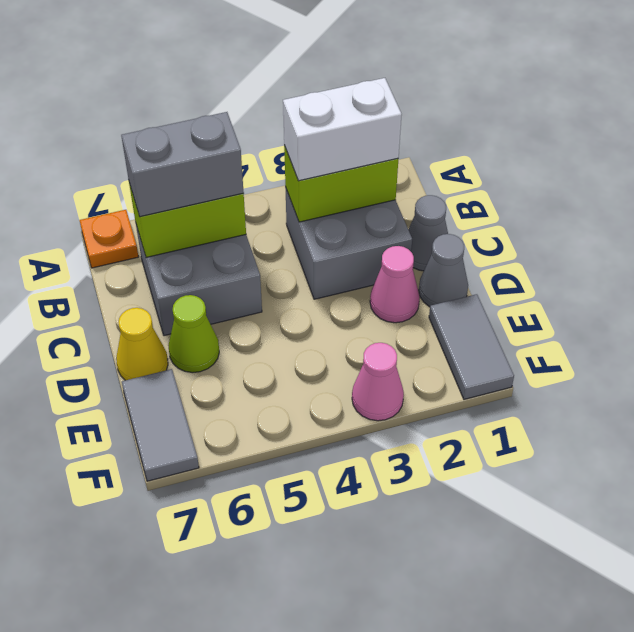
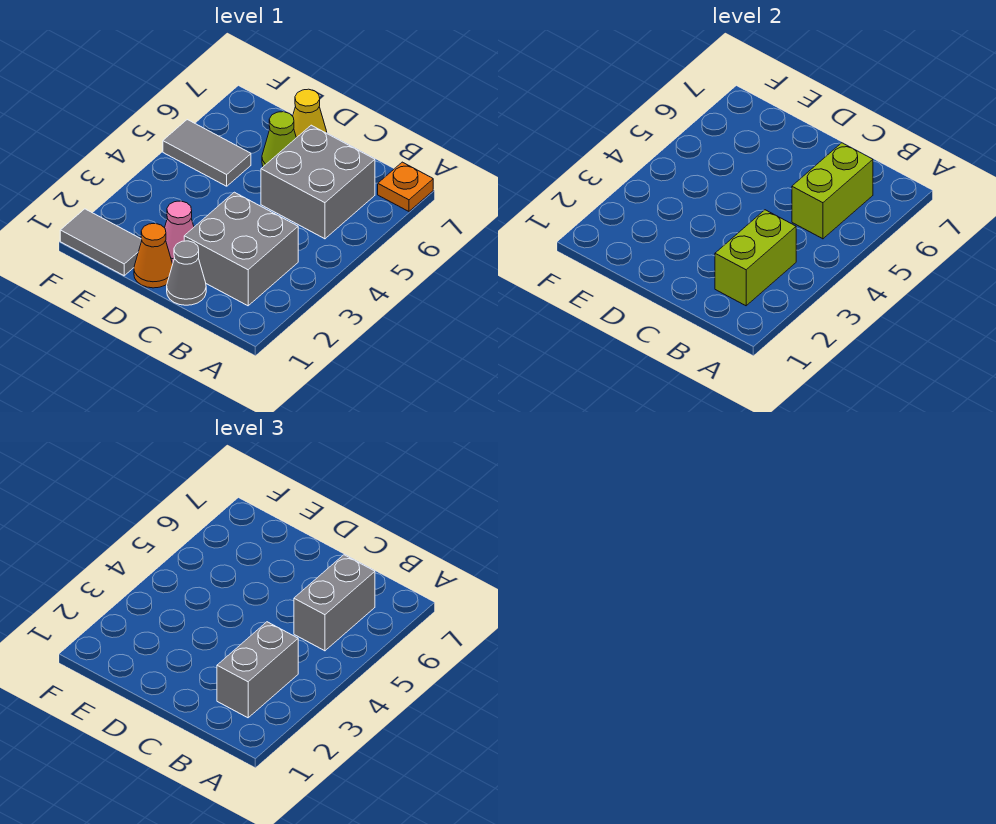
white brick B2:B3 level 3 -> grey brick B2:B3 level 3
grey cone D1 level 1 -> orange cone D1 level 1
grey tile E7:F7 level 1 -> grey tile E5:F5 level 1
pink cone F3 level 1 -> none

